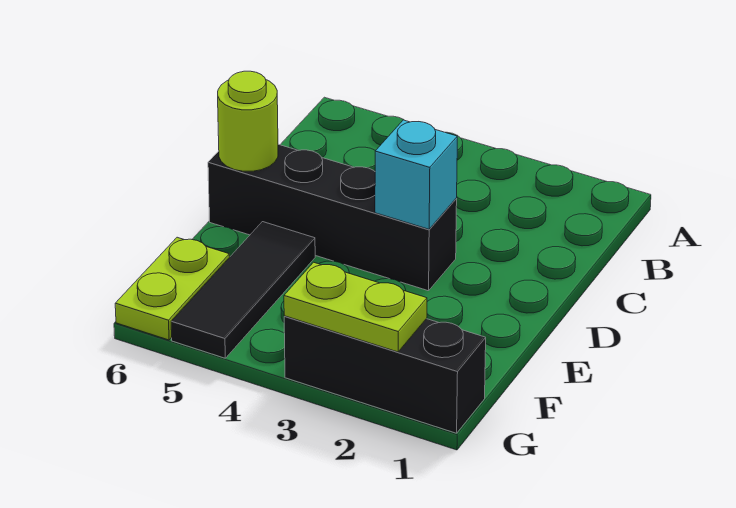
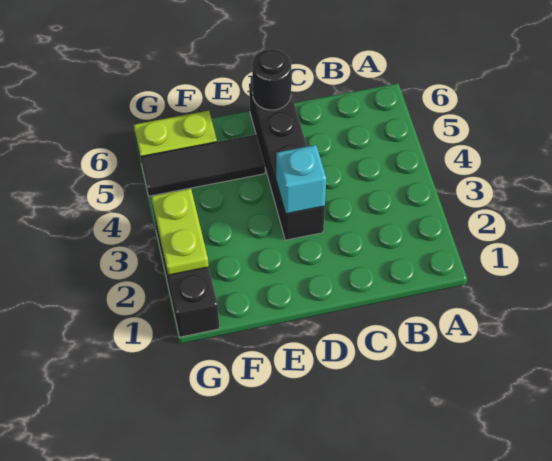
lime round brick D6 level 2 -> black round brick D6 level 2

